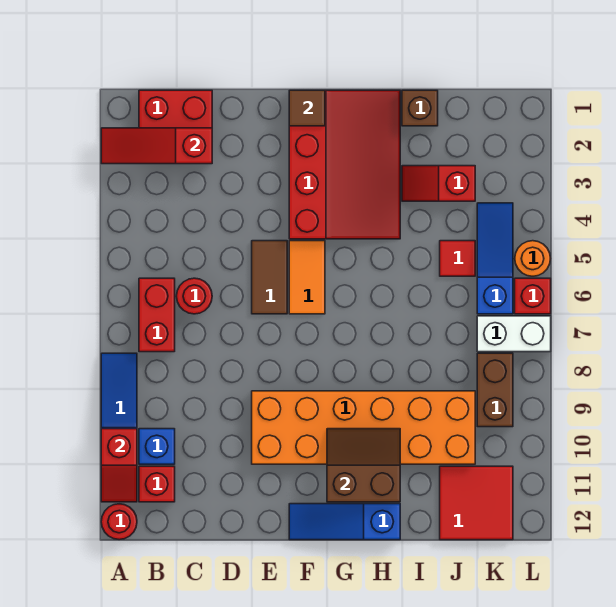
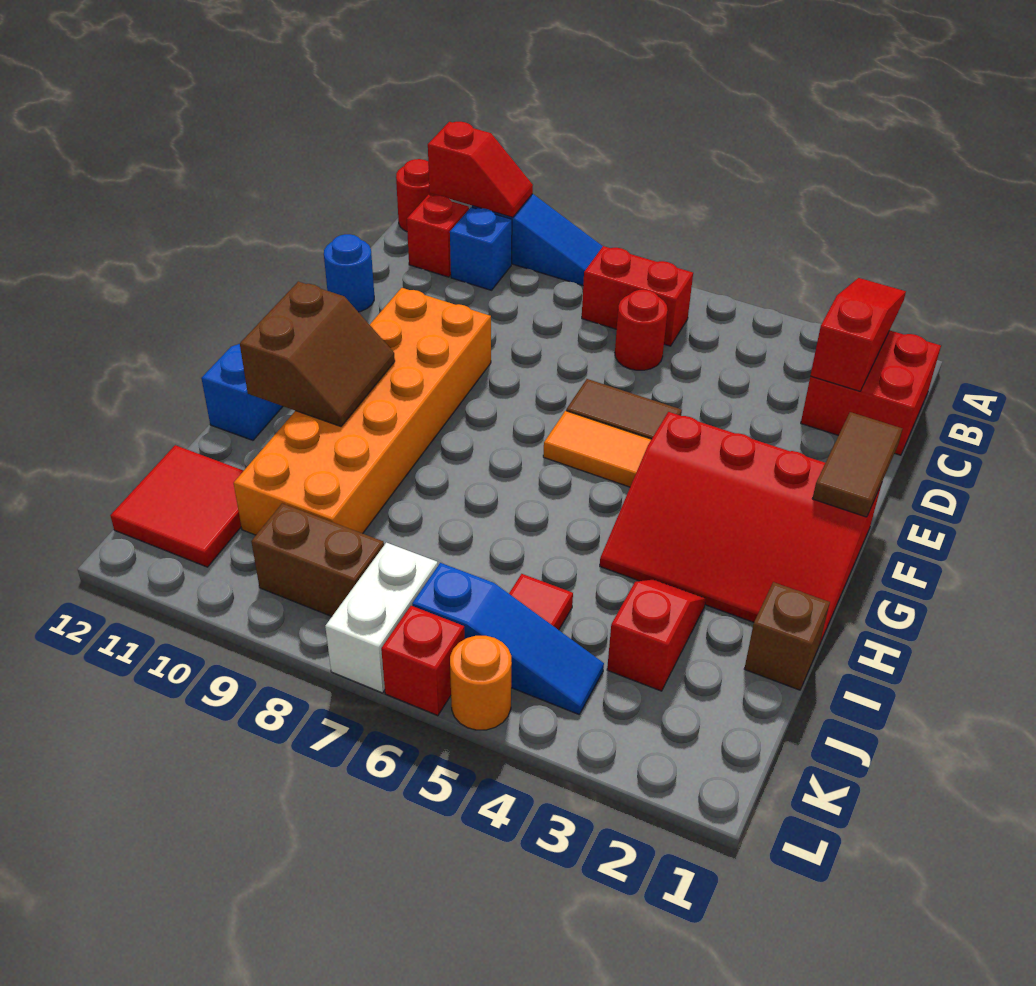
red slope A10:A11 level 2 top 10 -> red slope A10:A11 level 2 top 11
none -> blue round brick D12 level 1
brown tile F1 level 2 -> brown tile E1:F1 level 2

